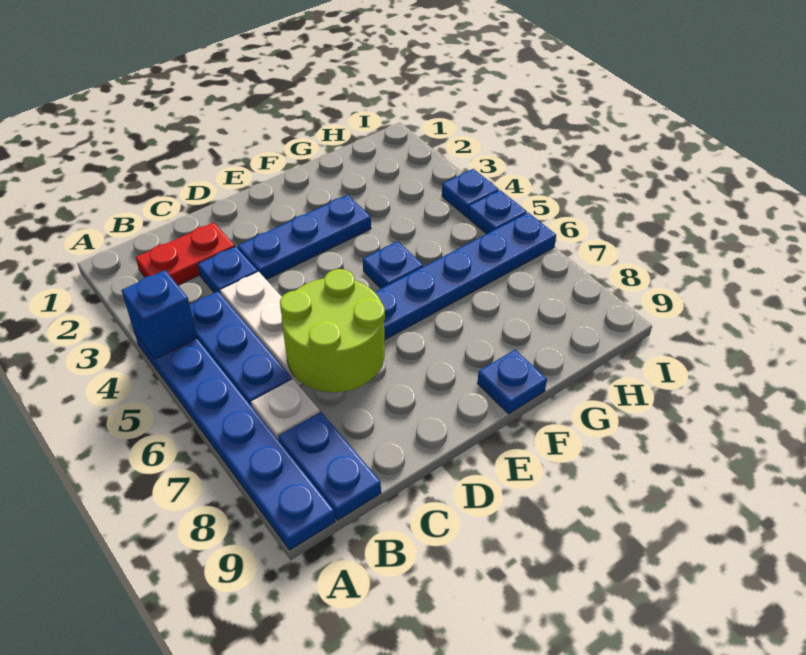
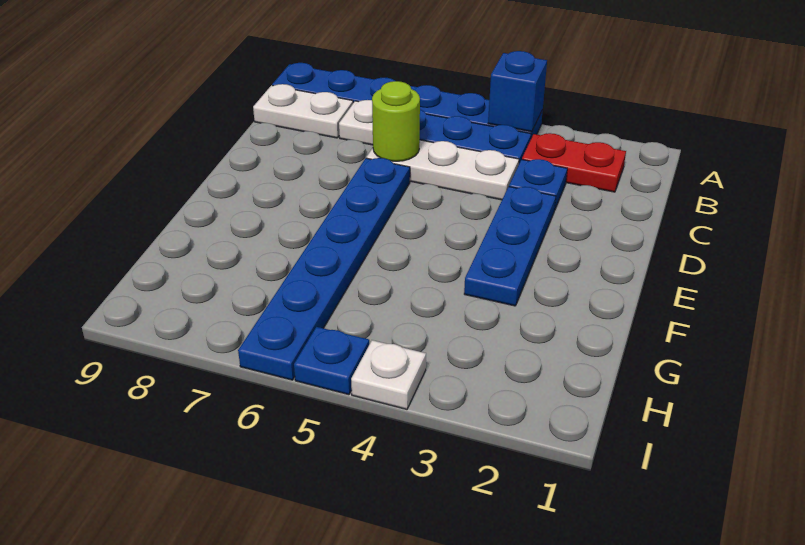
red plate B2:C2 level 1 -> red plate B2:B3 level 1
blue plate B8:B9 level 1 -> white plate B8:B9 level 1
lime round brick C6:D7 level 2 -> lime round brick C6 level 2
blue plate F5 level 1 -> none
blue plate F9 level 1 -> none
blue plate I4 level 1 -> white plate I4 level 1

